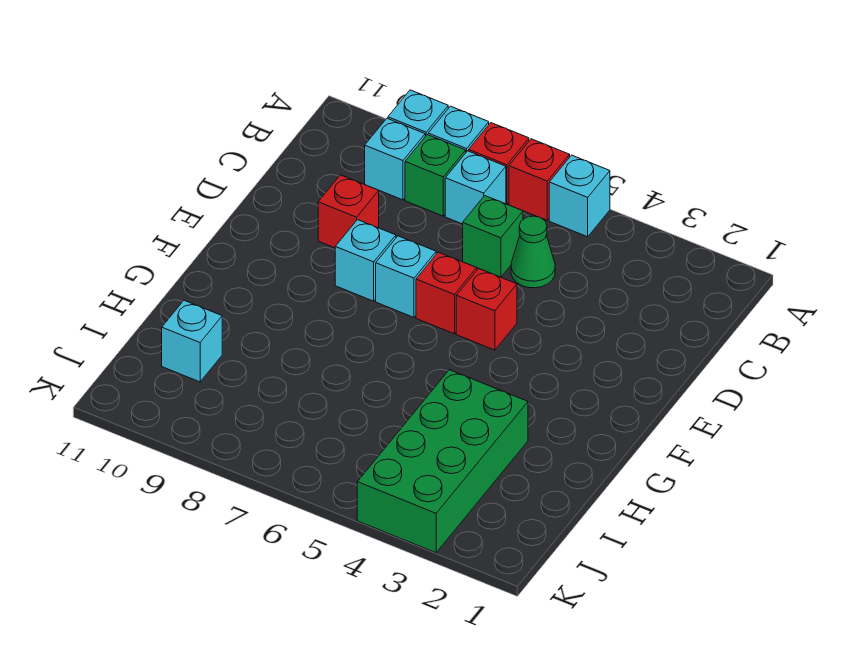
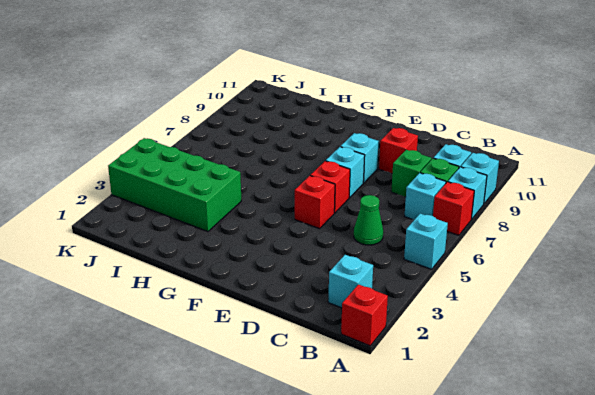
red brick A6 level 1 -> red brick A1 level 1
green brick C6 level 1 -> green brick C8 level 1
cyan brick I10 level 1 -> cyan brick B2 level 1

